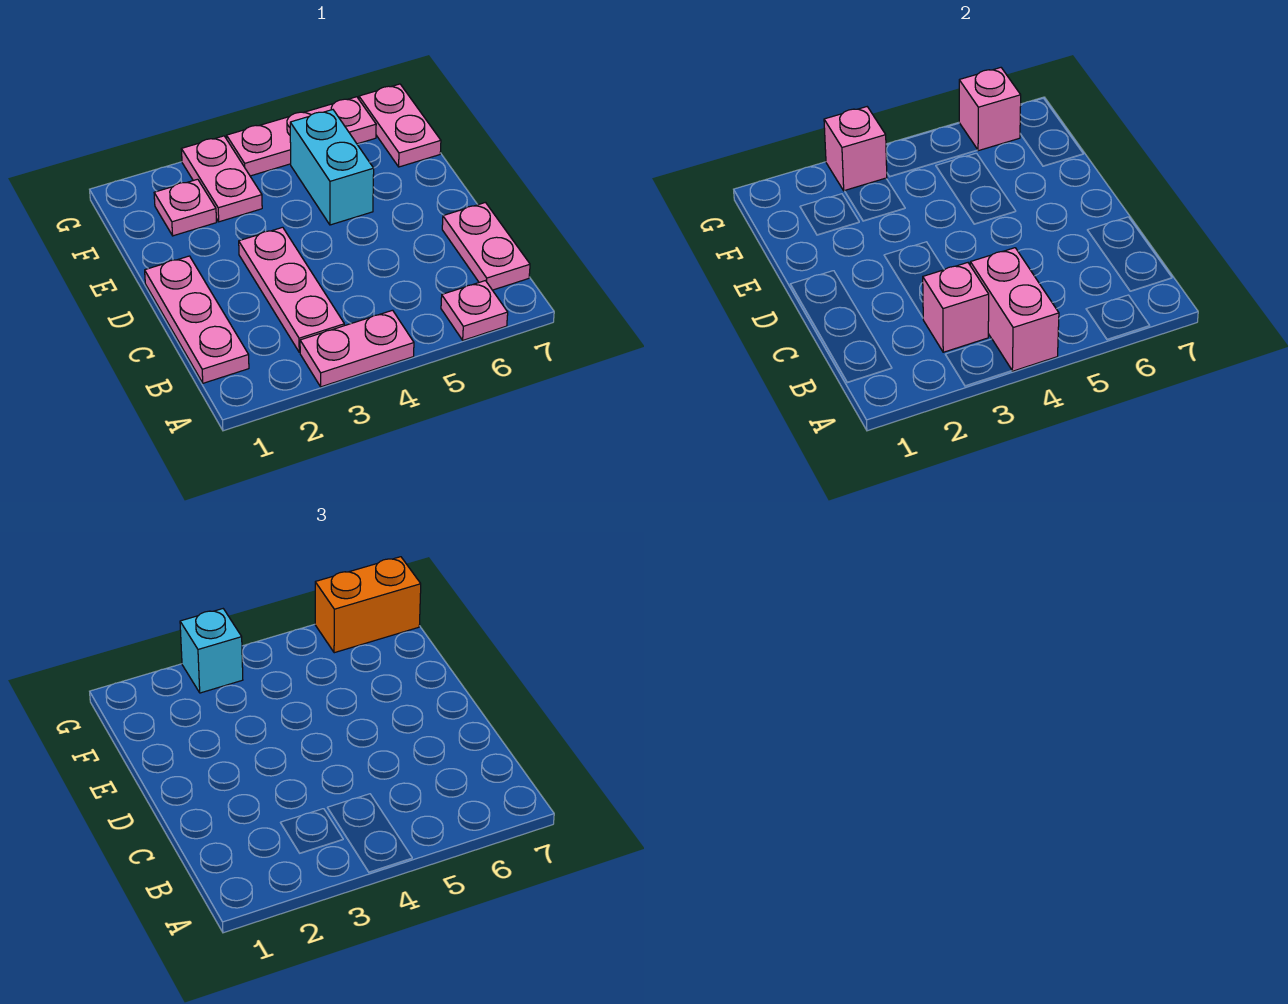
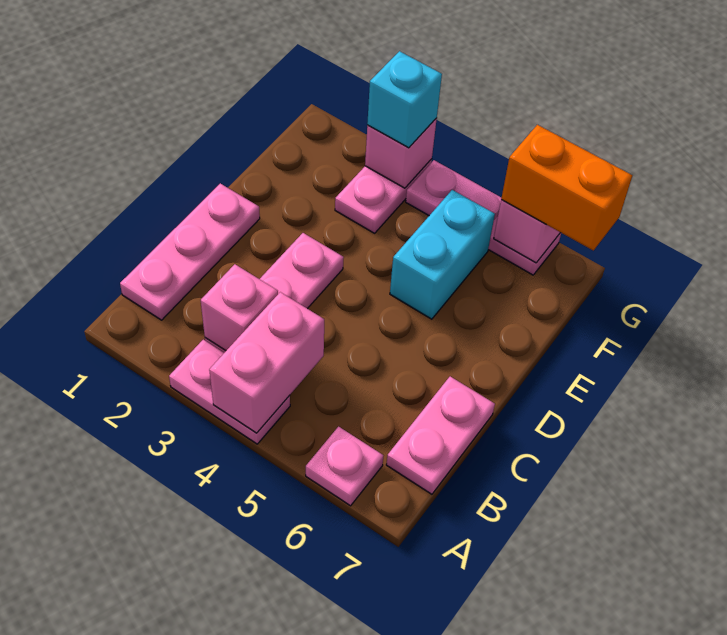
pink plate F2 level 1 -> none
pink plate F7:G7 level 1 -> none

